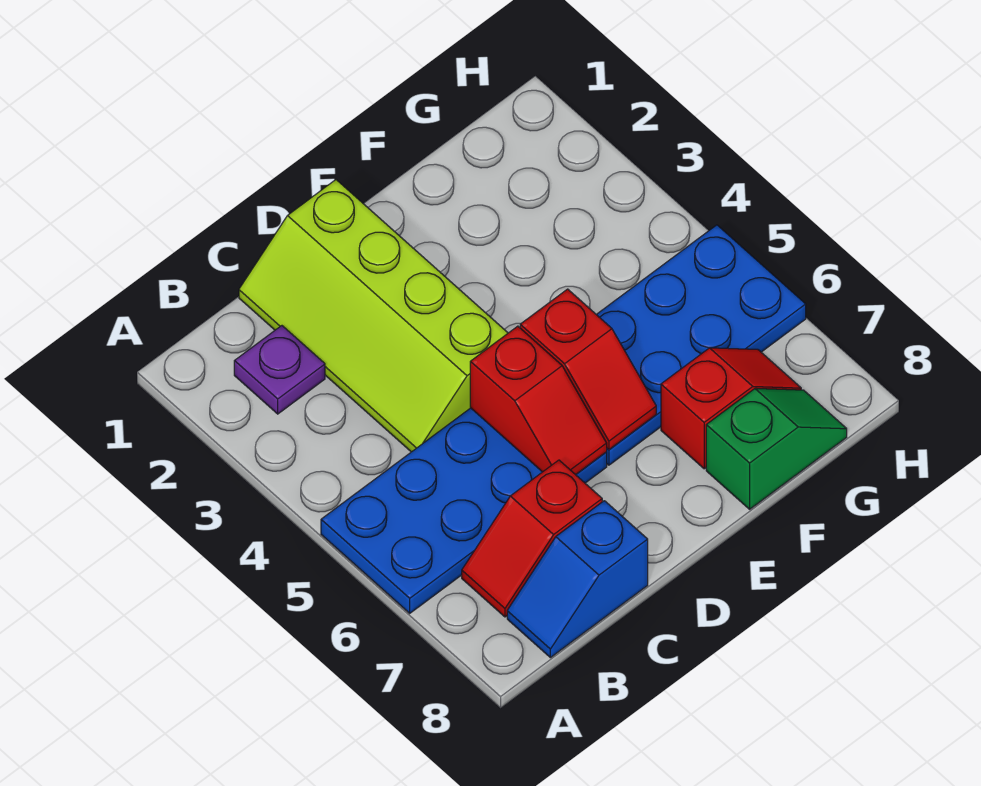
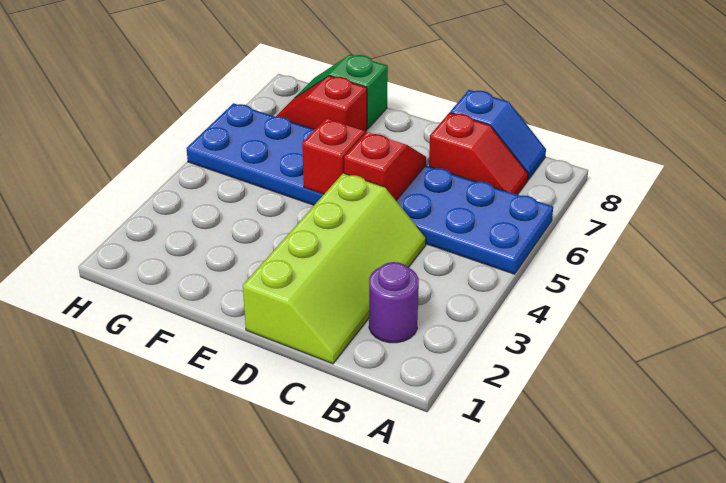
purple plate B2 level 1 -> purple round brick B2 level 1

